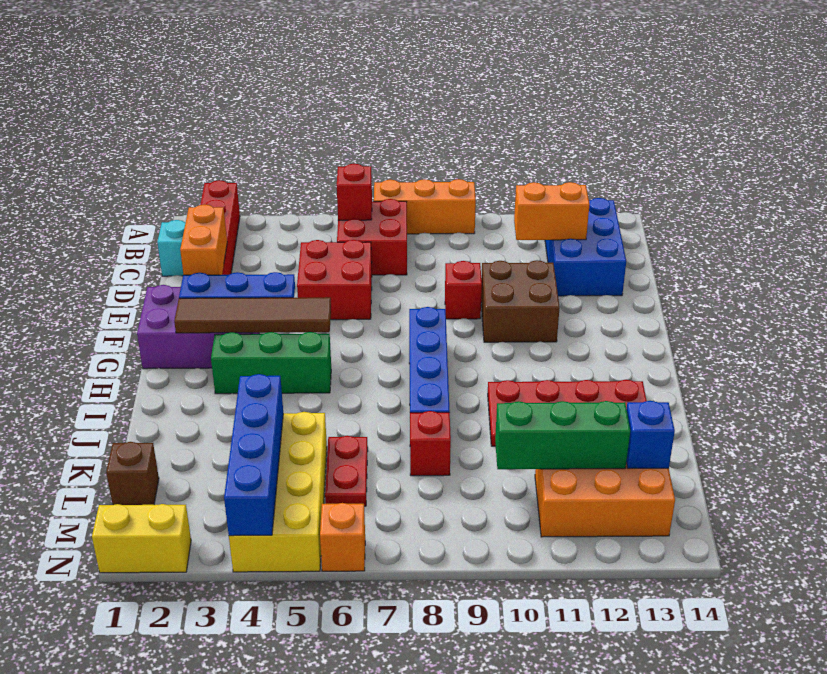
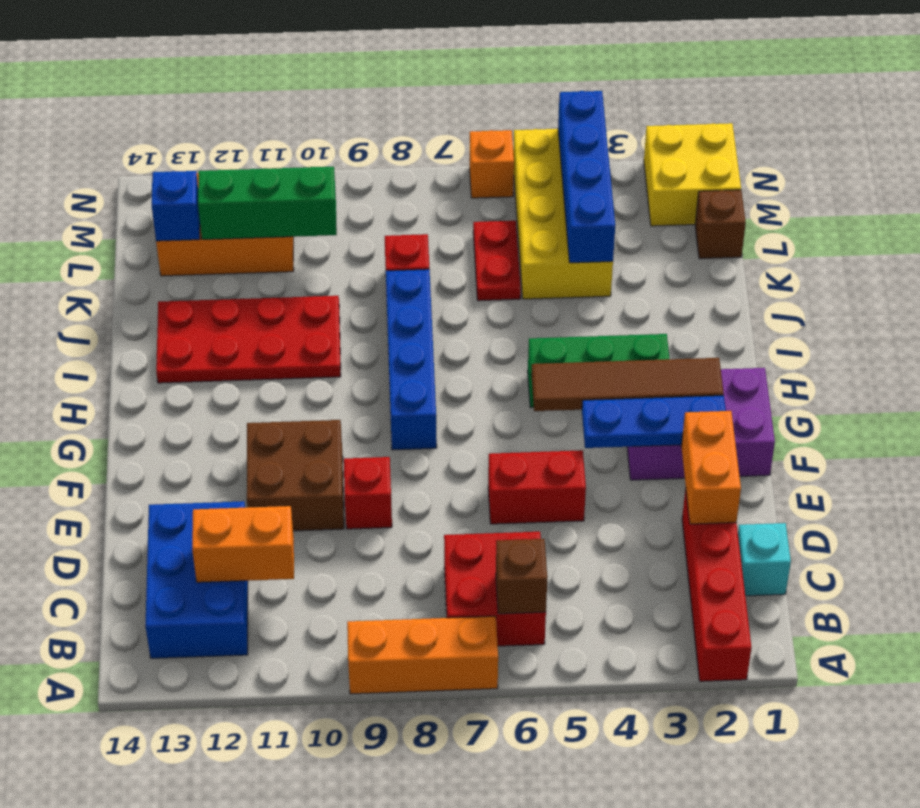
red brick B6 level 2 -> brown brick B6 level 2
red brick D5:E6 level 1 -> red brick E5:E6 level 1
yellow brick N1:N2 level 1 -> yellow brick M1:N2 level 1

